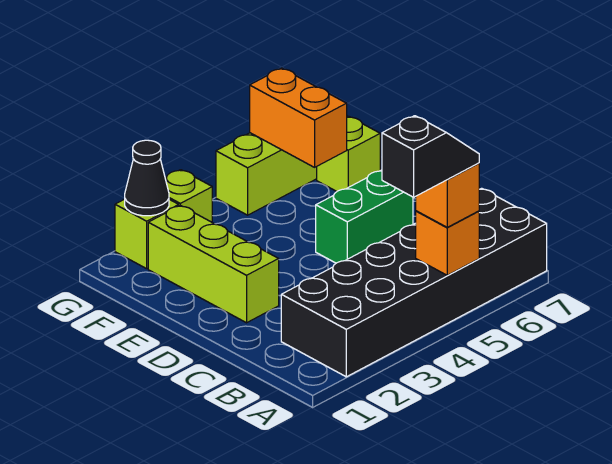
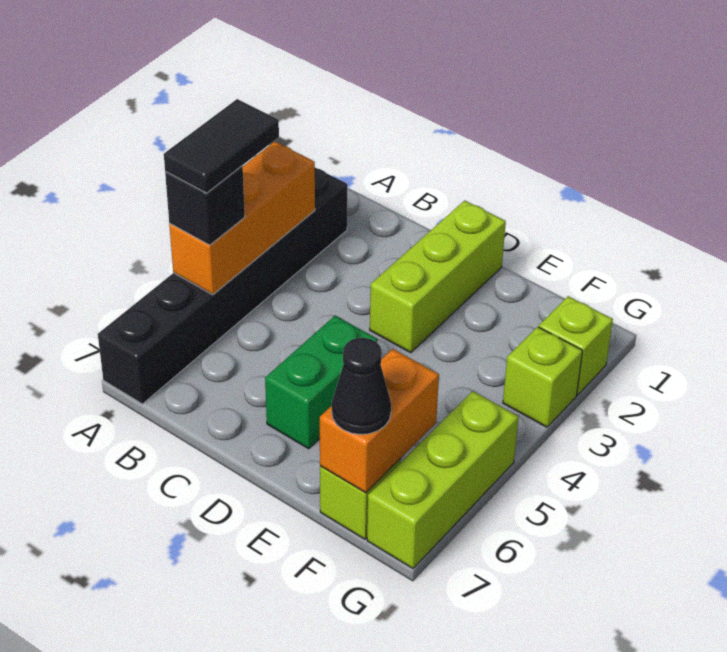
black brick A2:B7 level 1 -> black brick A2:A7 level 1
black slope A4:A5 level 4 top 4 -> black tile A4:A5 level 4
orange brick A5 level 2 -> orange brick A3:A5 level 2
orange brick A5 level 3 -> black brick A5 level 3
lime brick D2:F2 level 1 -> lime brick D1:D3 level 1
orange brick F6:G6 level 2 -> orange brick F6:F7 level 2
black cone G2 level 2 -> black cone F7 level 3

